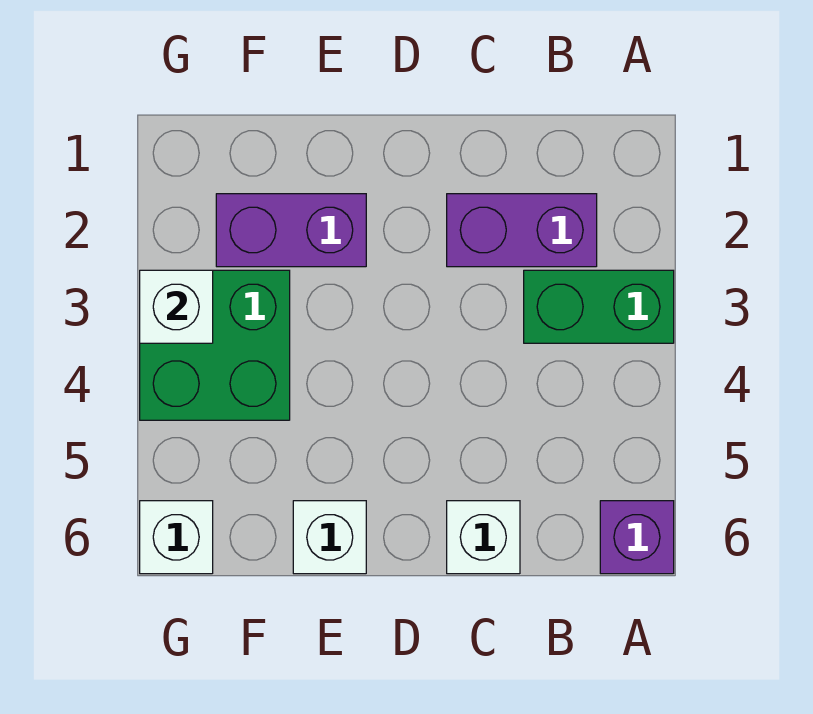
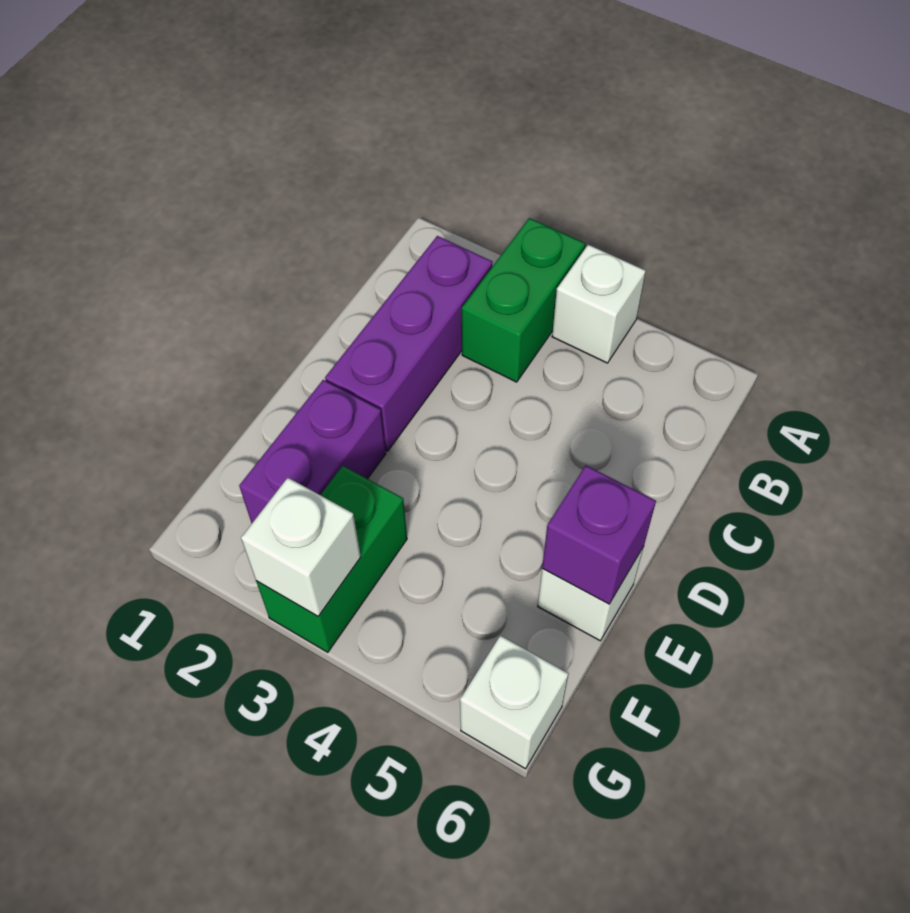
purple brick A6 level 1 -> purple brick E6 level 2
purple brick B2:C2 level 1 -> purple brick B2:D2 level 1
white brick C6 level 1 -> white brick A4 level 1
green brick F3:G4 level 1 -> green brick F3:G3 level 1

